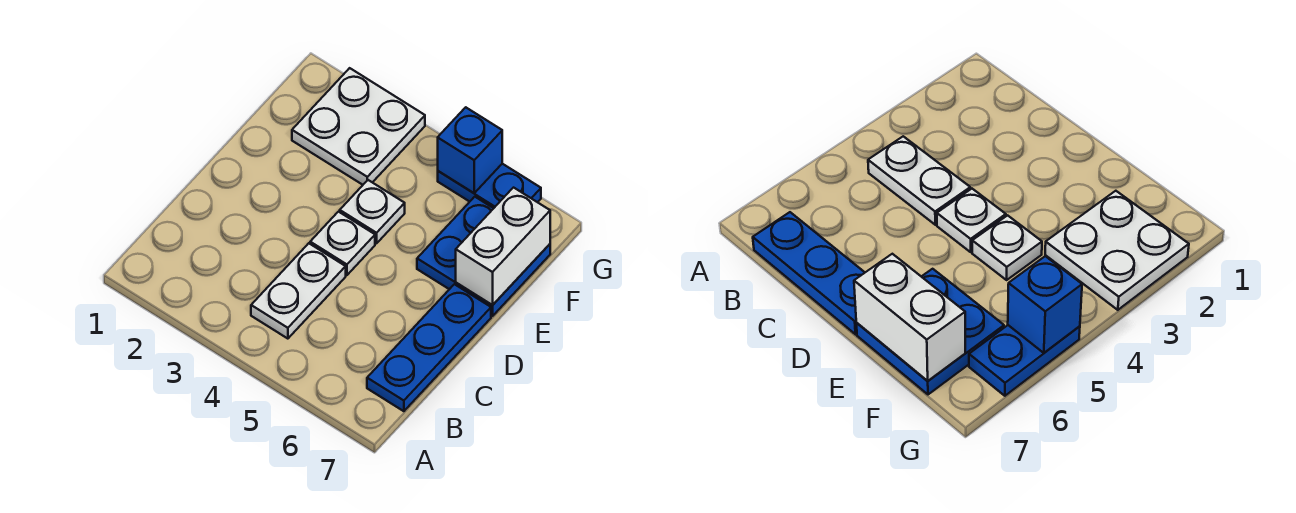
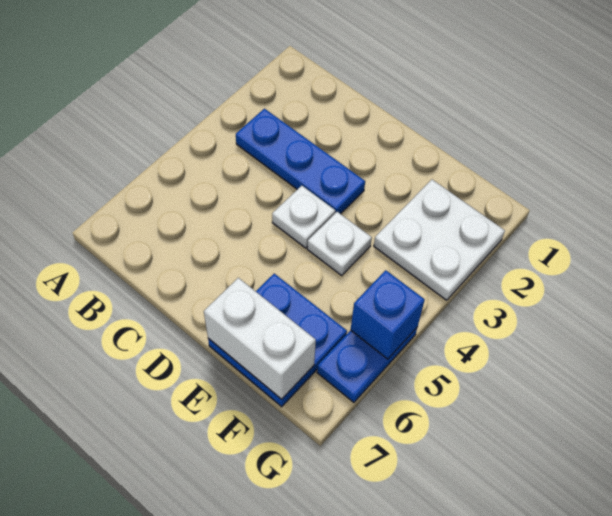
white plate B4:C4 level 1 -> none
blue plate B7:D7 level 1 -> blue plate B3:D3 level 1

